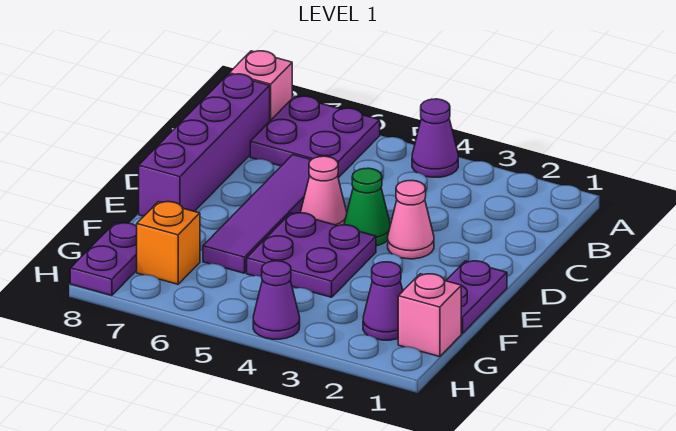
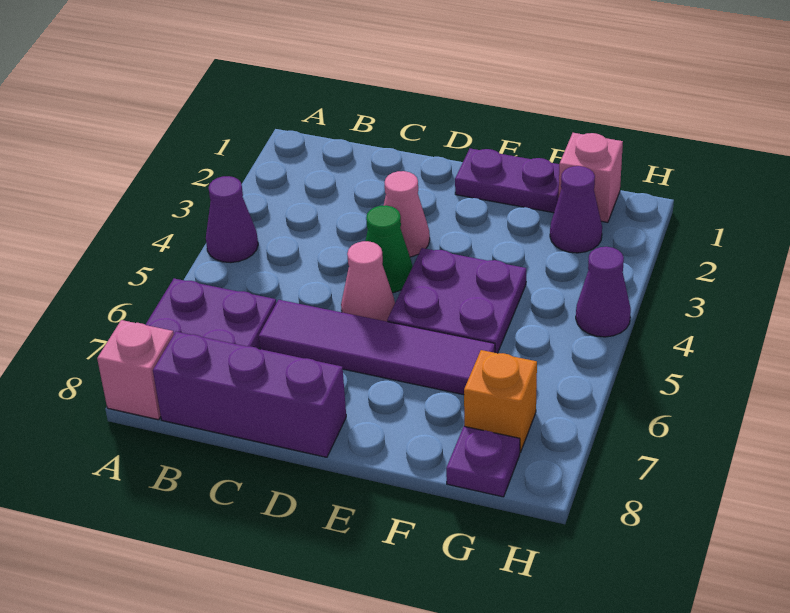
purple brick B8:E8 level 1 -> purple brick B8:D8 level 1
purple plate G8:H8 level 1 -> purple plate G8 level 1

